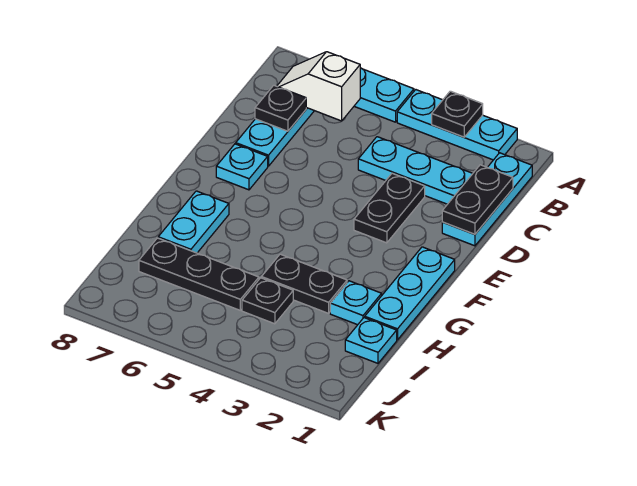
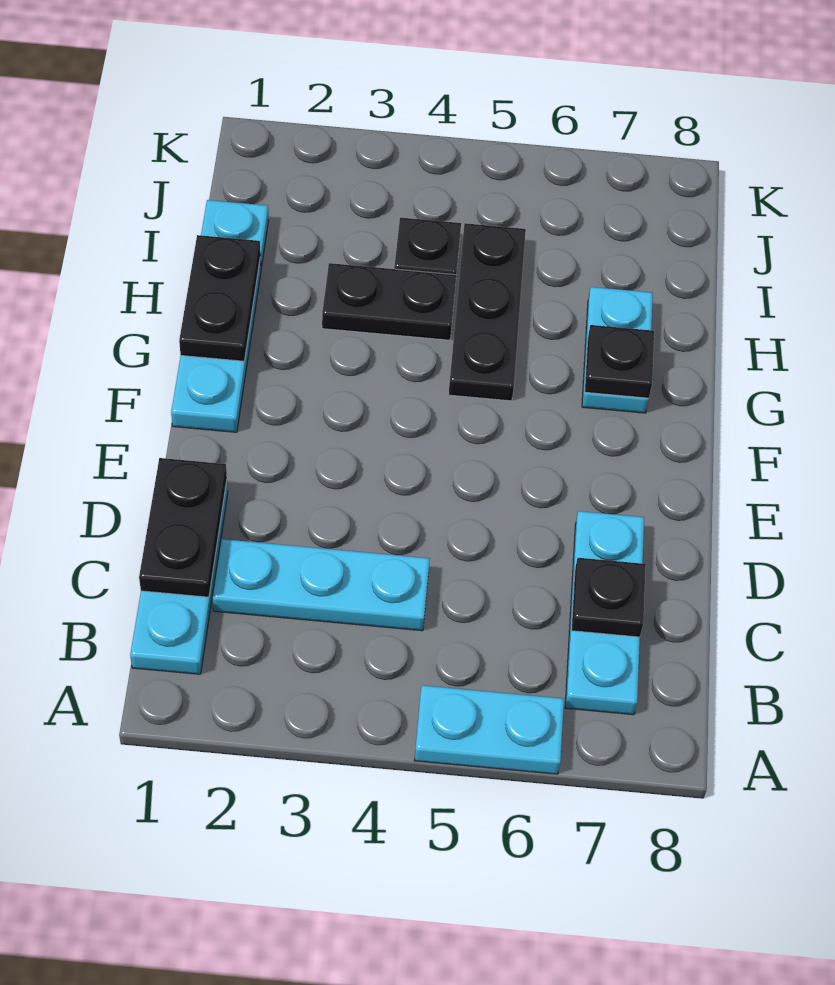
cyan plate A2:A4 level 1 -> none
black plate A3 level 2 -> black plate G7 level 2
white slope B6:B7 level 2 top 6 -> none
black plate D3:E3 level 1 -> black plate G1:H1 level 2
cyan plate E7 level 1 -> none
cyan plate H2 level 1 -> none
black plate I5:I7 level 1 -> black plate G5:I5 level 1

